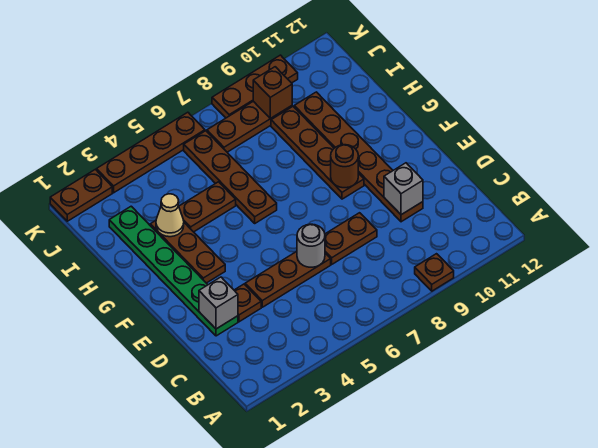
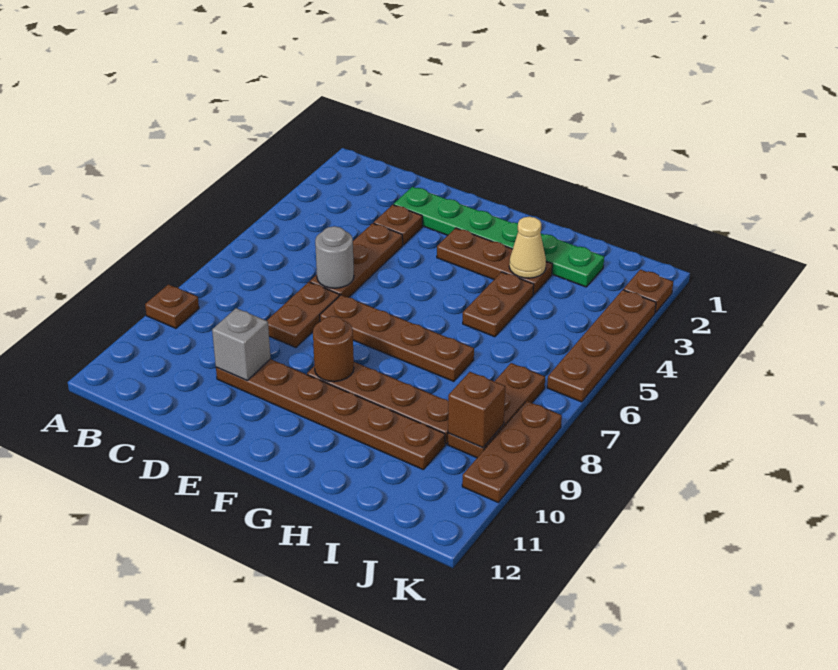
grey brick D2 level 2 -> none
brown plate G6:J6 level 1 -> brown plate E7:H7 level 1
brown plate K1:K2 level 1 -> brown plate K2 level 1

